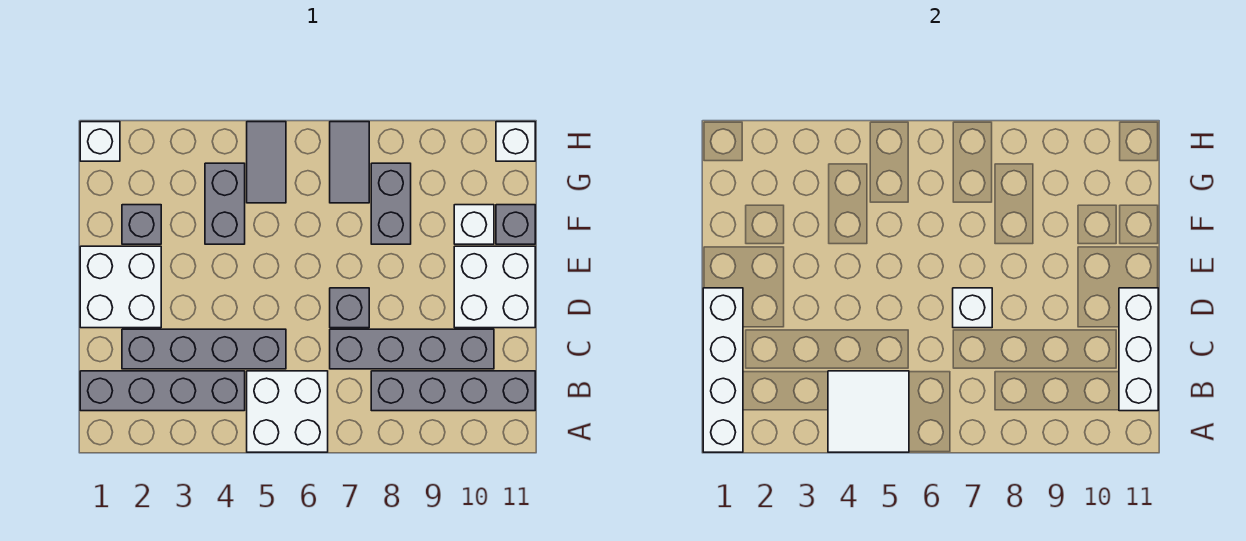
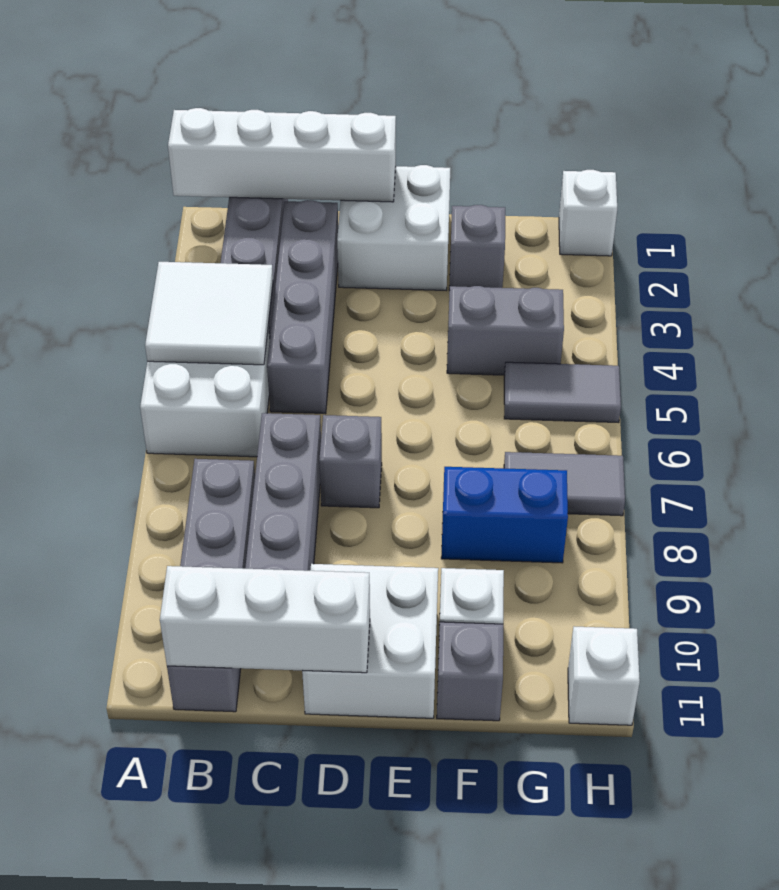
white brick D7 level 2 -> none
grey brick F8:G8 level 1 -> blue brick F8:G8 level 1

